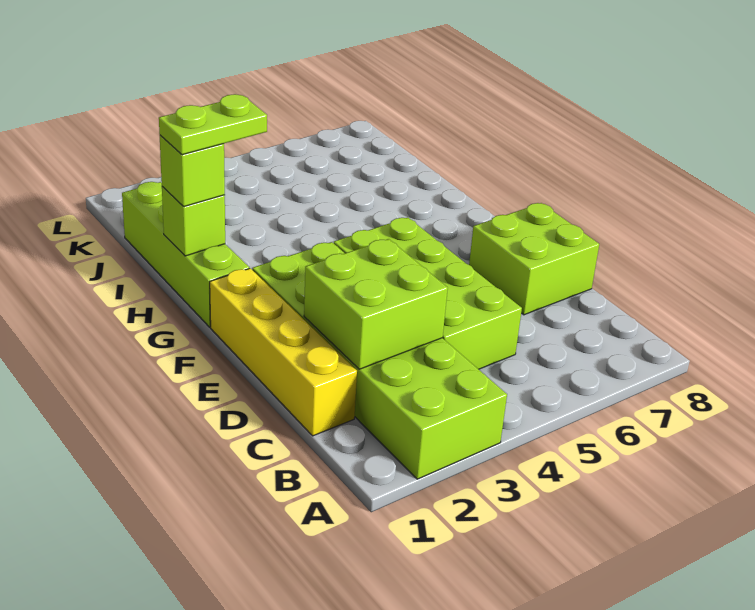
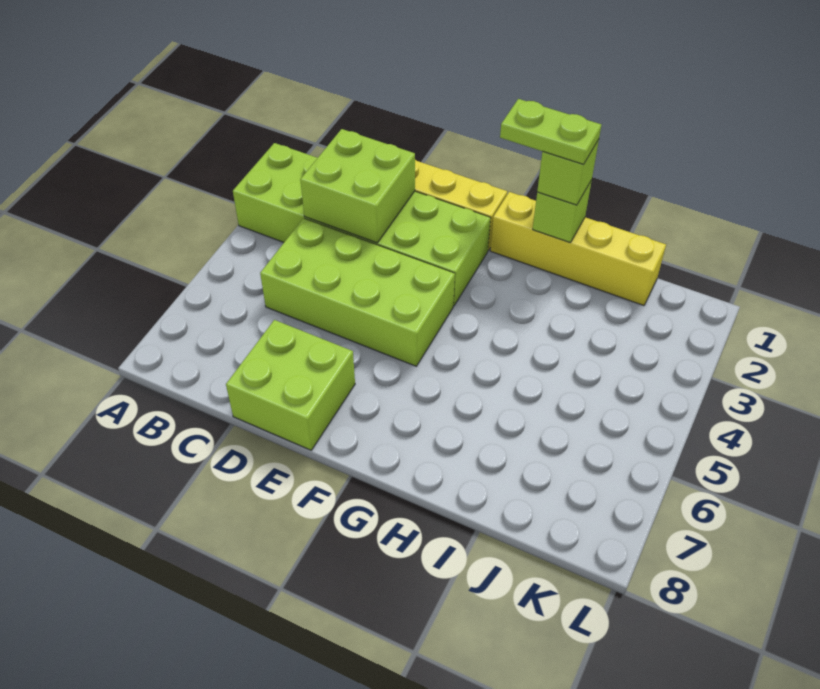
lime brick G1:J1 level 1 -> yellow brick G1:J1 level 1
lime plate H1:H2 level 4 -> lime plate G1:H1 level 4

